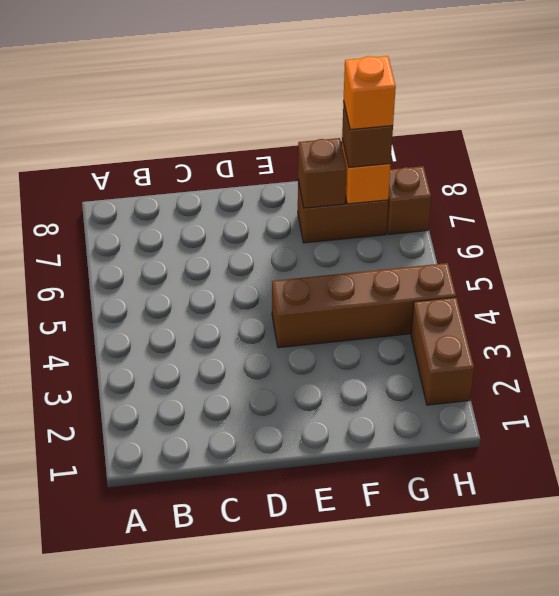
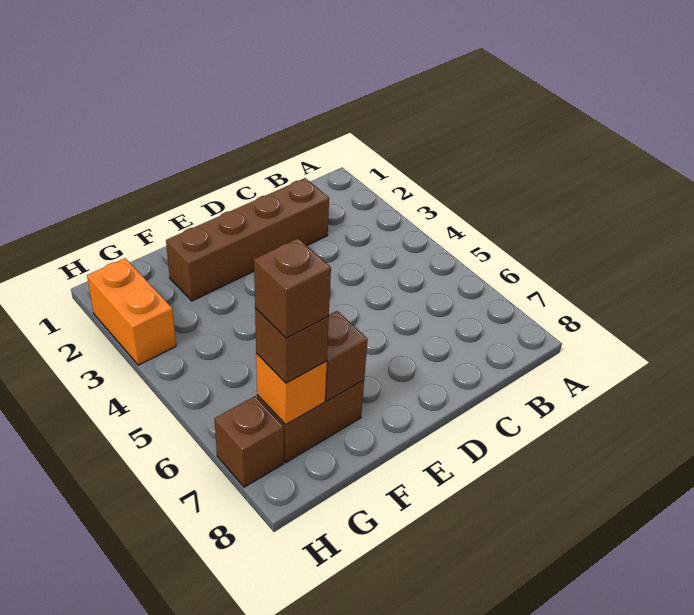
brown brick E4:H4 level 1 -> brown brick C2:F2 level 1
orange brick G7 level 4 -> brown brick G7 level 4
brown brick H2:H3 level 1 -> orange brick H2:H3 level 1

